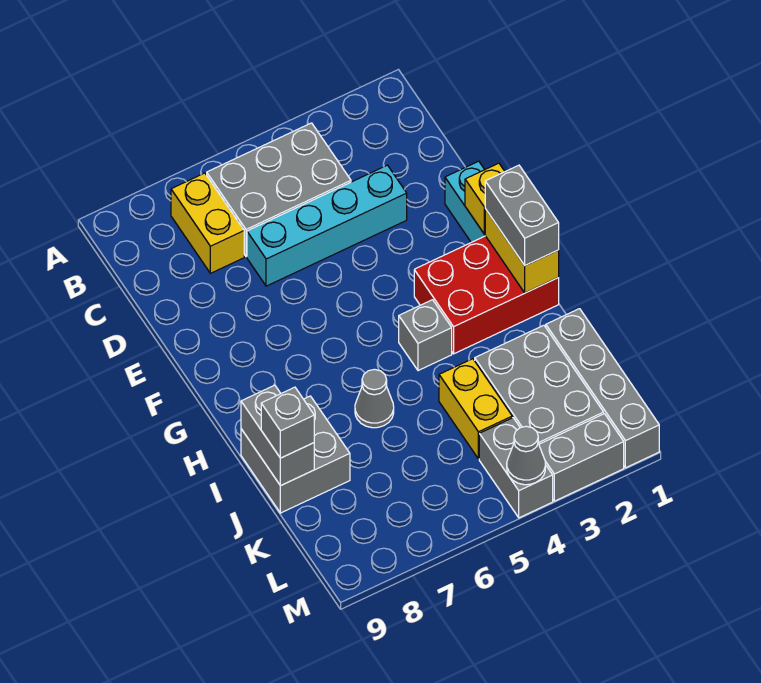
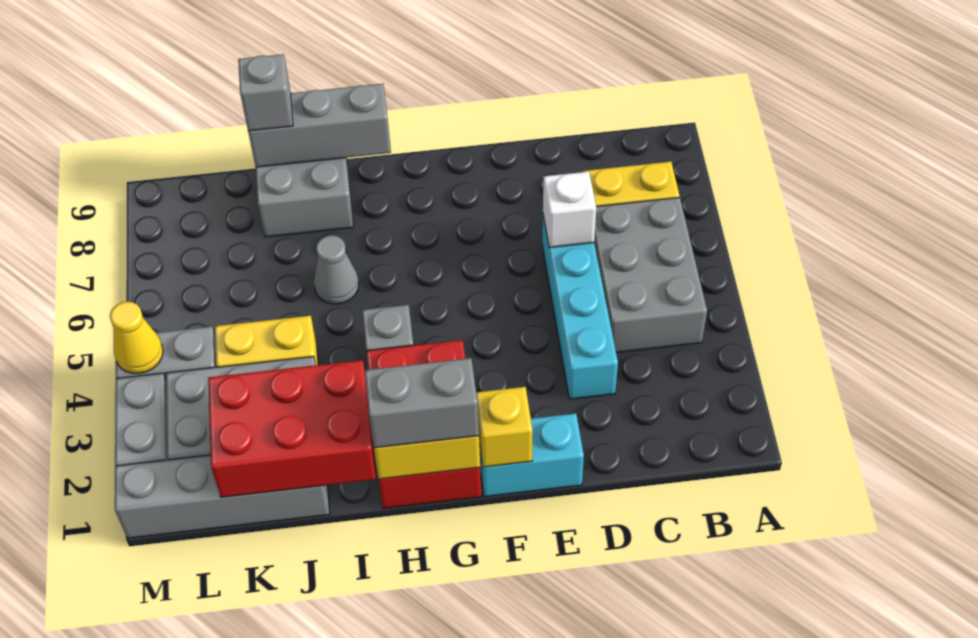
none -> white brick D6 level 2
none -> red brick I1:K2 level 2
grey brick I9:J9 level 2 -> grey brick H9:J9 level 2
grey cone M4 level 2 -> yellow cone M4 level 2

